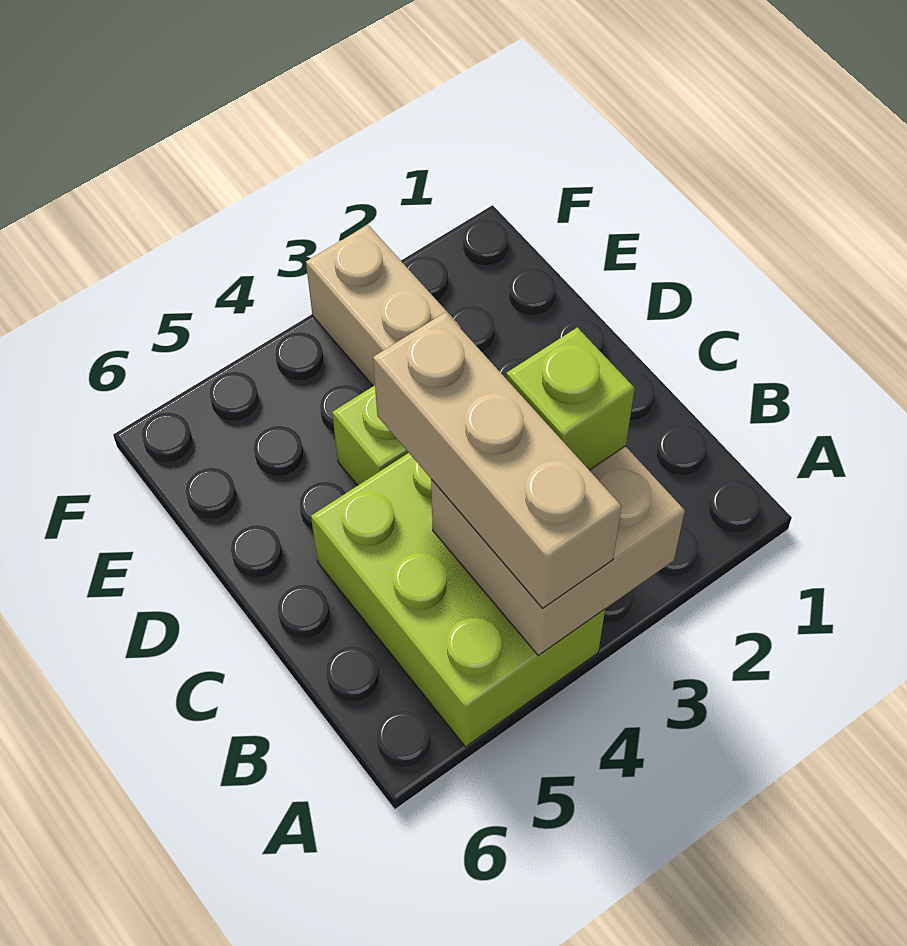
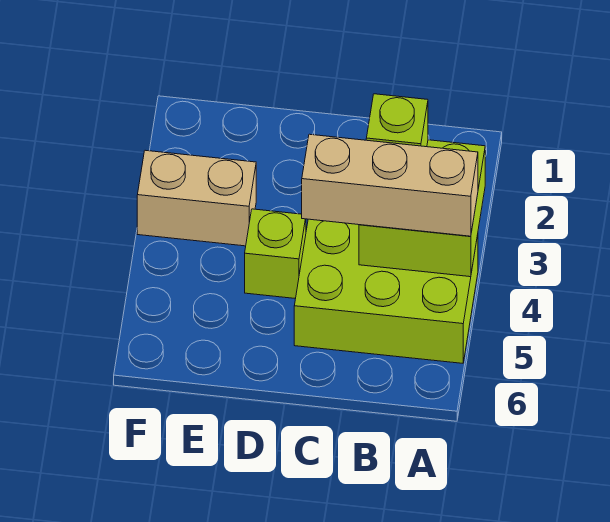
tan brick A3:B4 level 2 -> lime brick A3:B4 level 2

